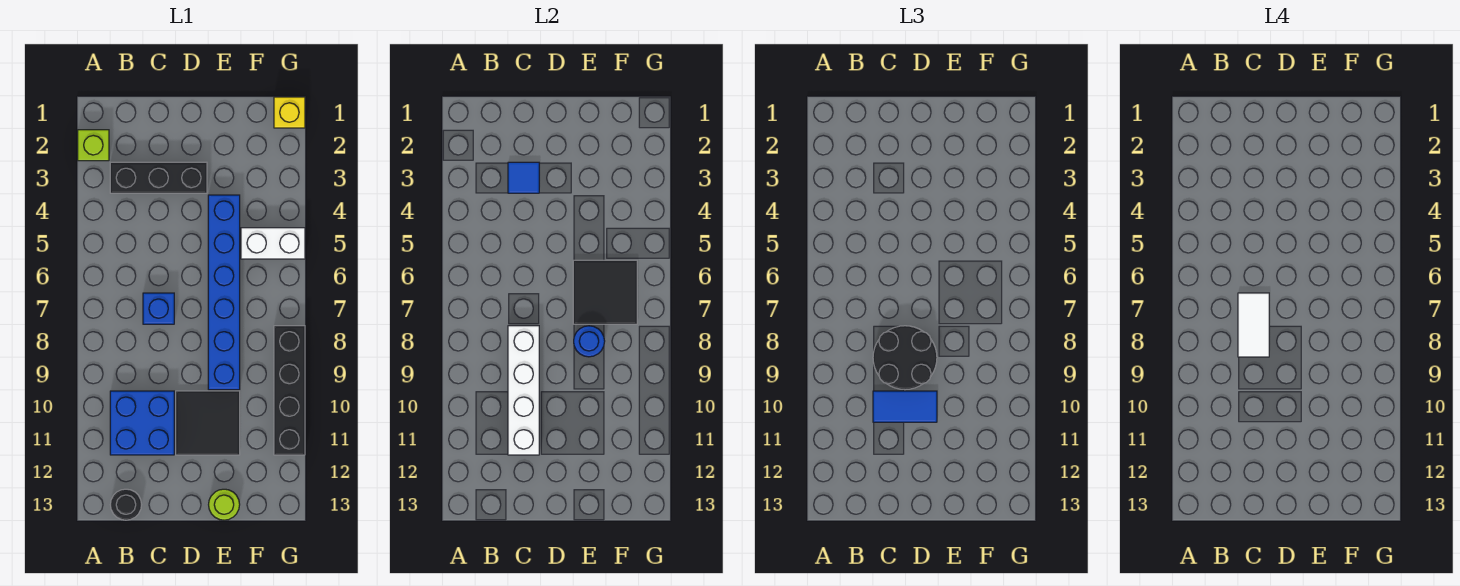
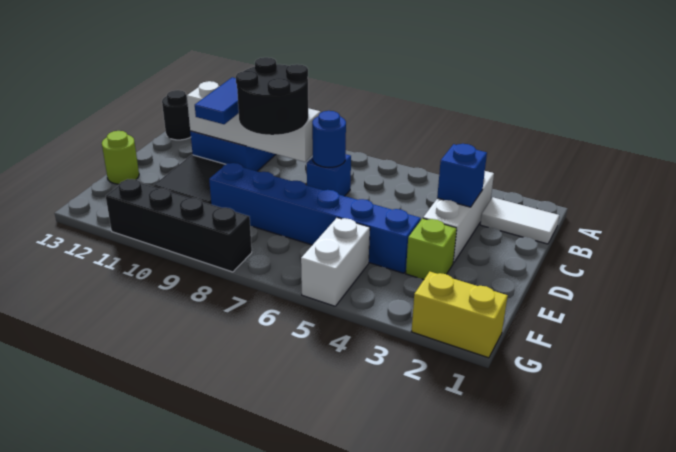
lime brick A2 level 1 -> lime brick E3 level 1
black brick B3:D3 level 1 -> white brick B3:D3 level 1
blue tile C3 level 2 -> blue brick C3 level 2
white tile C7:C8 level 4 -> white tile B1:B2 level 1
black tile E6:F7 level 2 -> none
blue round brick E8 level 2 -> blue round brick C7 level 2
yellow brick G1 level 1 -> yellow brick G1:G2 level 1

